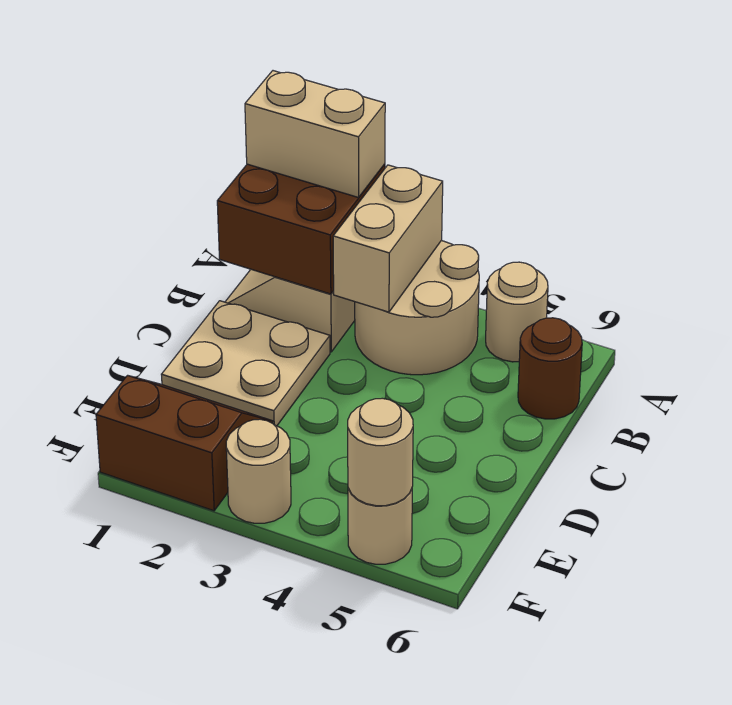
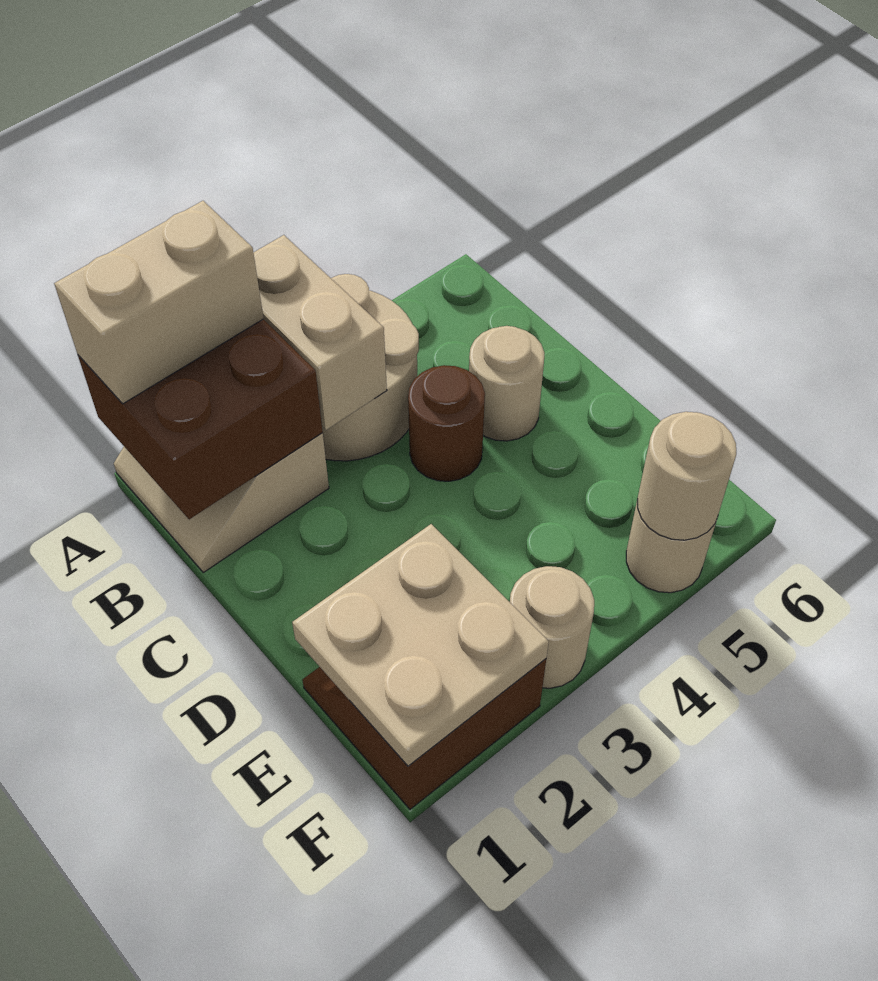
tan round brick A5 level 1 -> tan round brick C5 level 1
brown round brick B6 level 1 -> brown round brick C4 level 1
tan plate C1:D2 level 1 -> tan plate E1:F2 level 2

